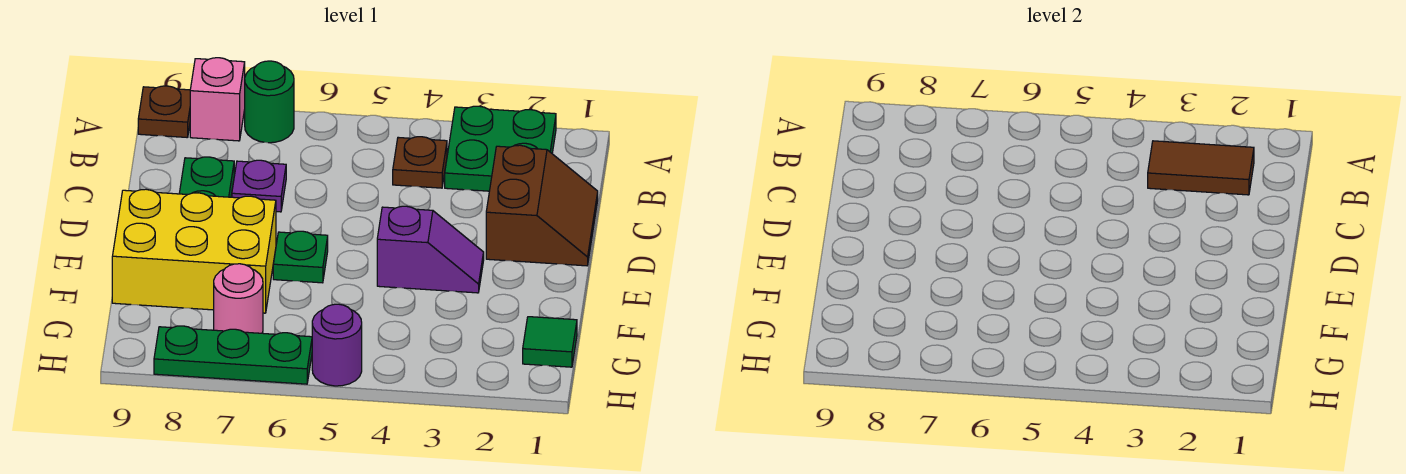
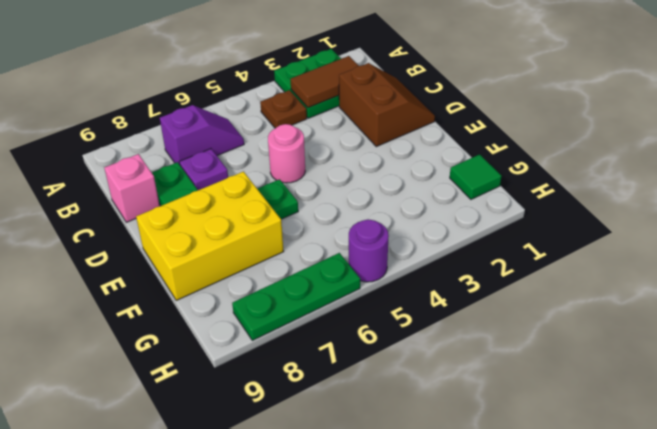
green round brick A7 level 1 -> none
pink brick A8 level 1 -> pink brick C9 level 1
brown plate A9 level 1 -> none
purple slope E3:E4 level 1 top 4 -> purple slope B6:B7 level 1 top 7
pink round brick G7 level 1 -> pink round brick D5 level 1

